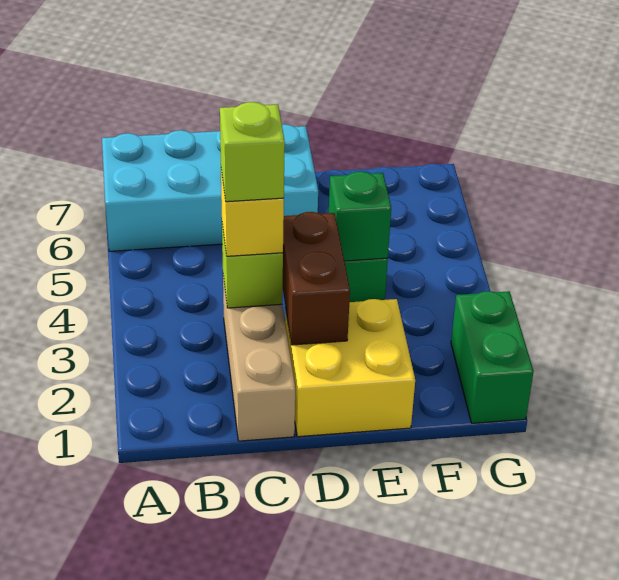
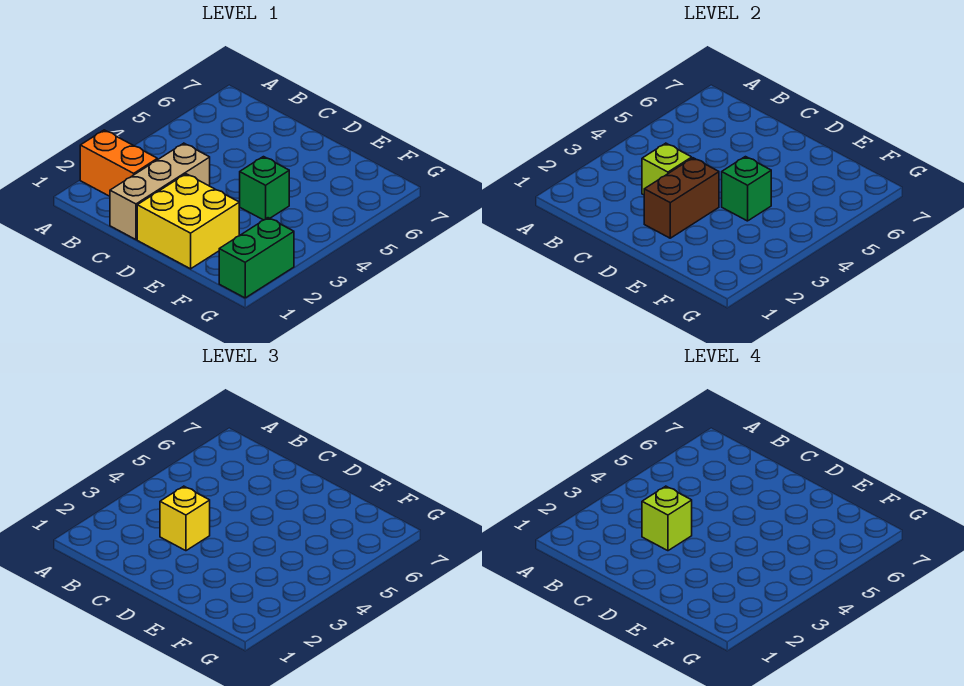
none -> orange brick A2:B2 level 1
cyan brick A6:D7 level 1 -> none

